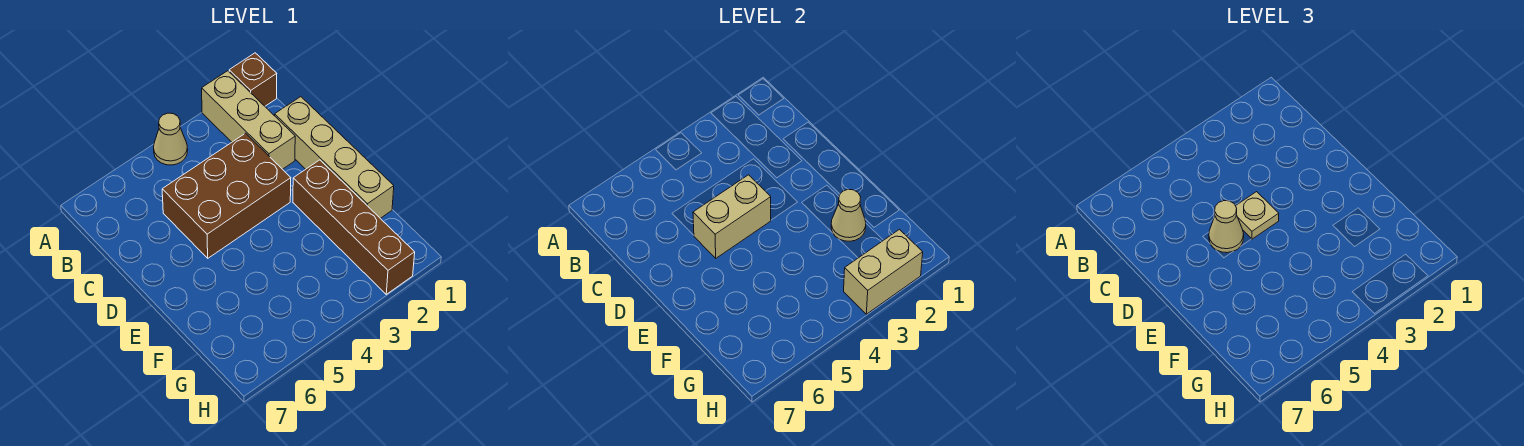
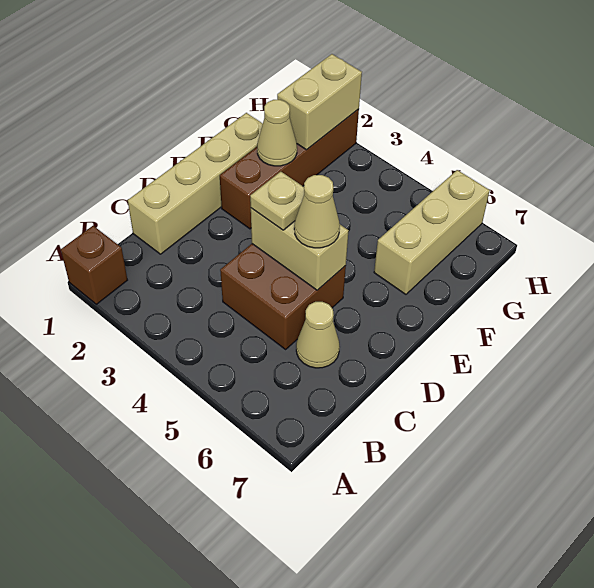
tan brick A2:C2 level 1 -> tan brick F6:H6 level 1
tan cone A4 level 1 -> tan cone C6 level 1
brown brick C3:D5 level 1 -> brown brick C4:D5 level 1
tan brick H2:H3 level 2 -> tan brick G2:H2 level 2

